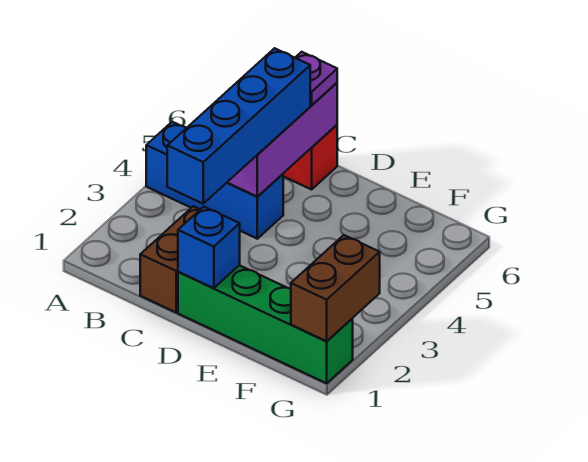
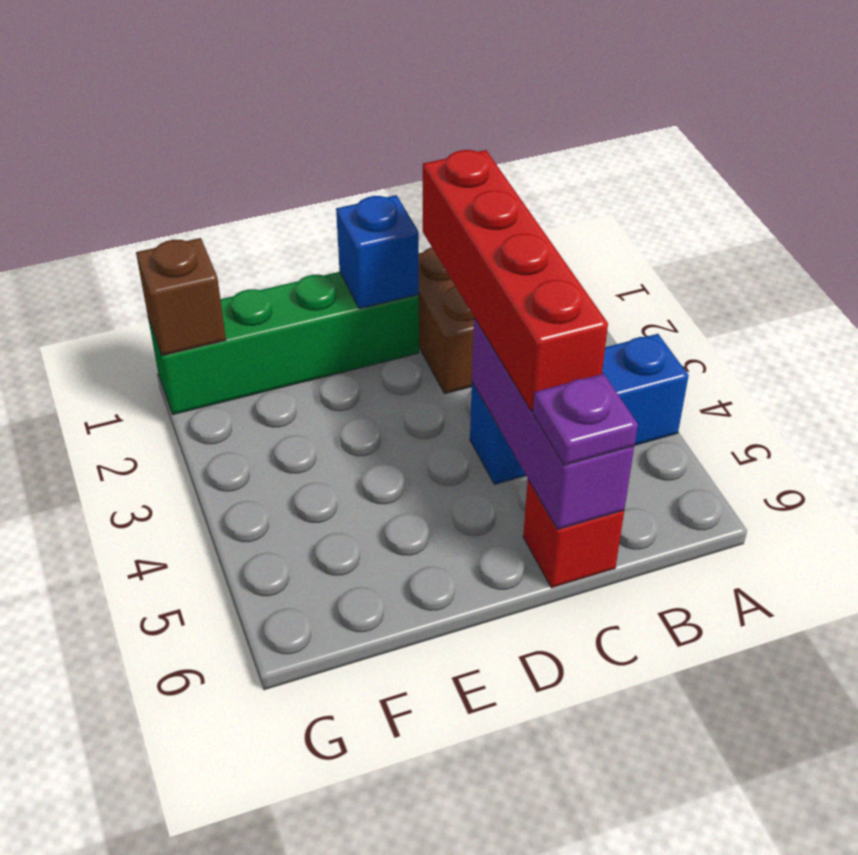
blue brick C2:C5 level 3 -> red brick C2:C5 level 3
brown brick G1:G2 level 2 -> brown brick G1 level 2

